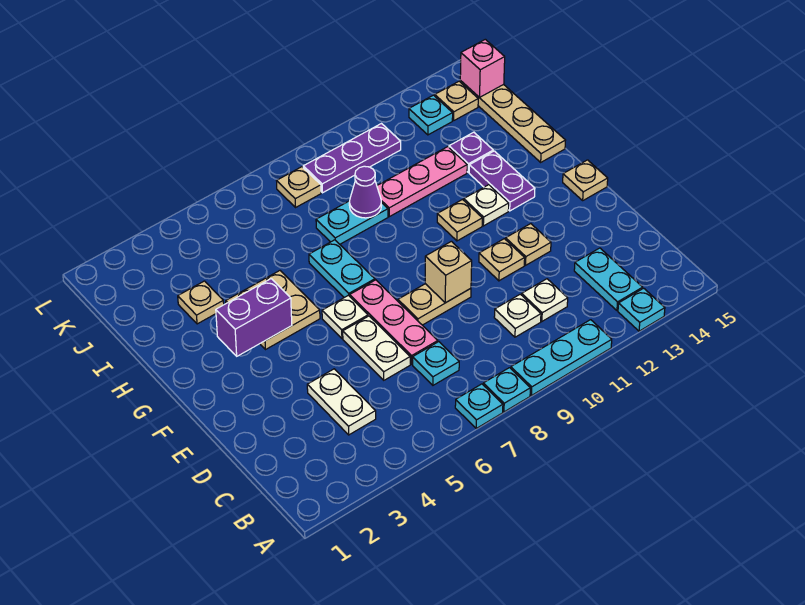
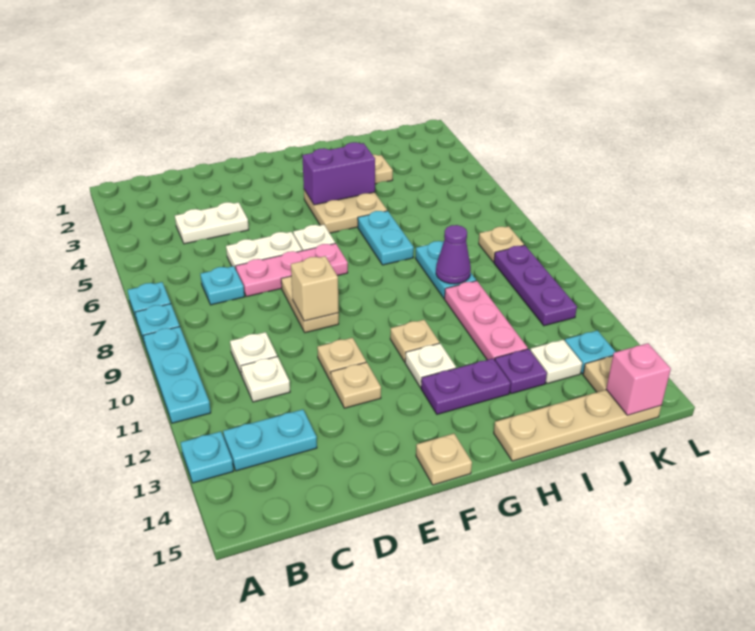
purple brick G3:G4 level 2 -> purple brick G4:H4 level 2
cyan plate G7:H7 level 1 -> cyan plate H6:H7 level 1
none -> white plate J13 level 1

